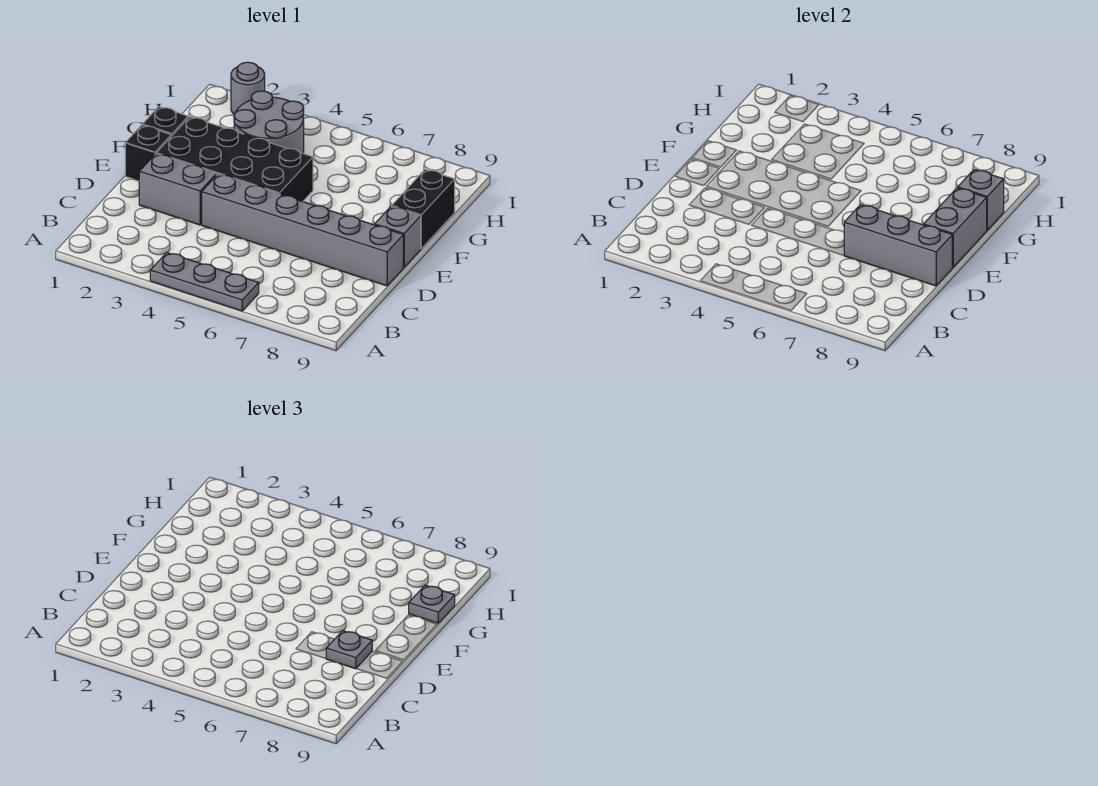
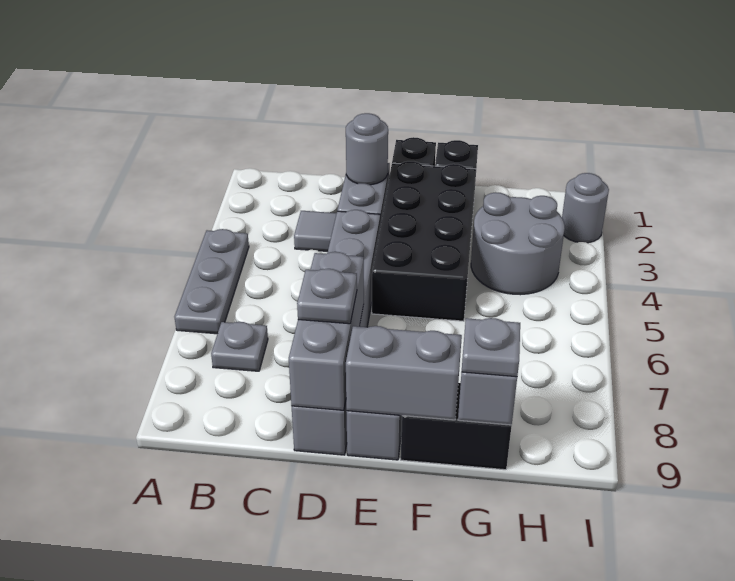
none -> grey plate B7 level 1
none -> grey tile C3 level 1
none -> grey round brick D2 level 2

